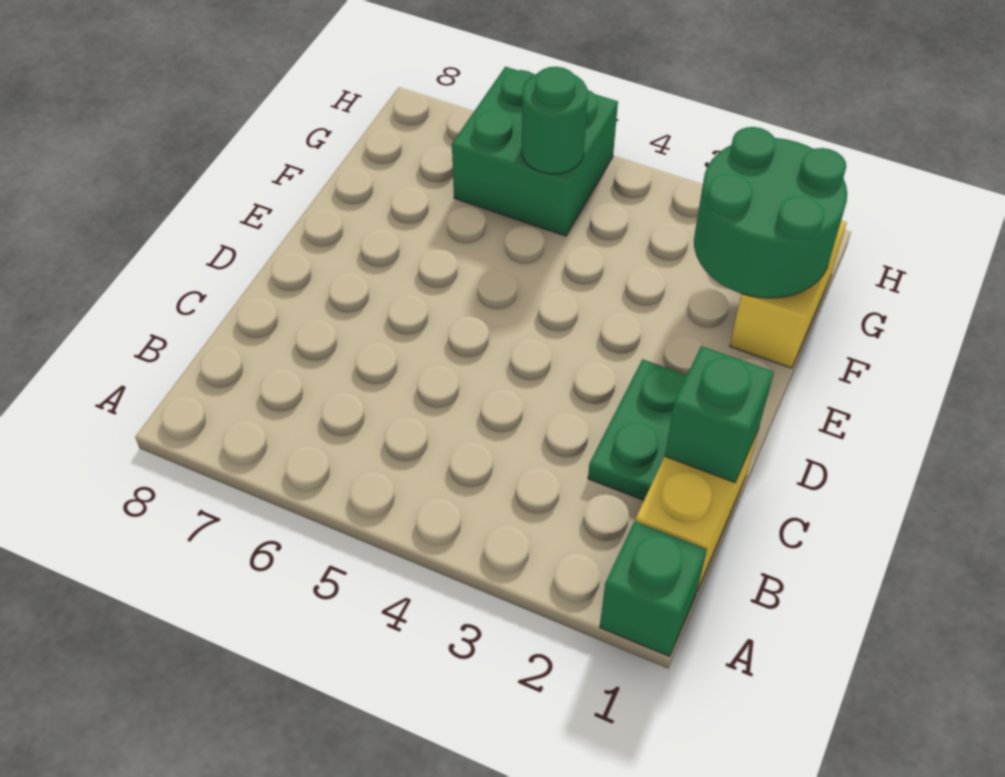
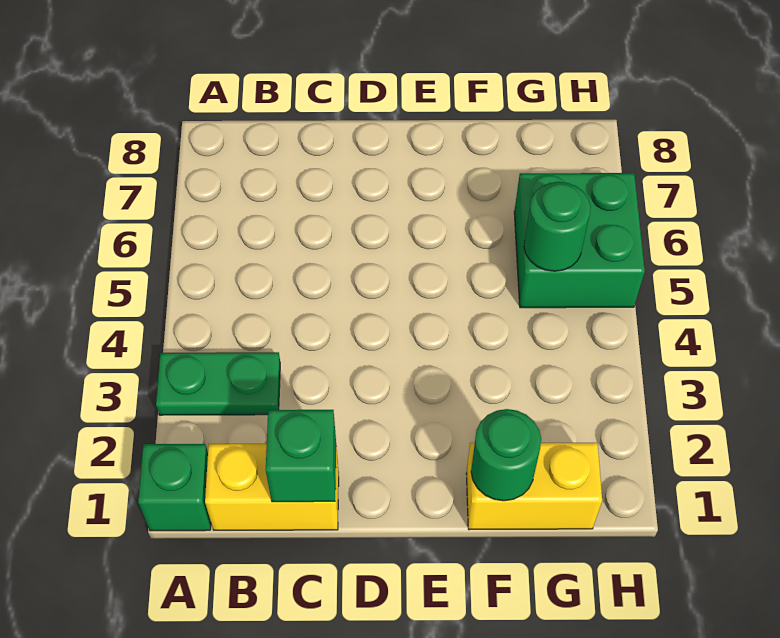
green plate C2:D2 level 1 -> green plate A3:B3 level 1
green round brick F1:G2 level 2 -> green round brick F1 level 2

